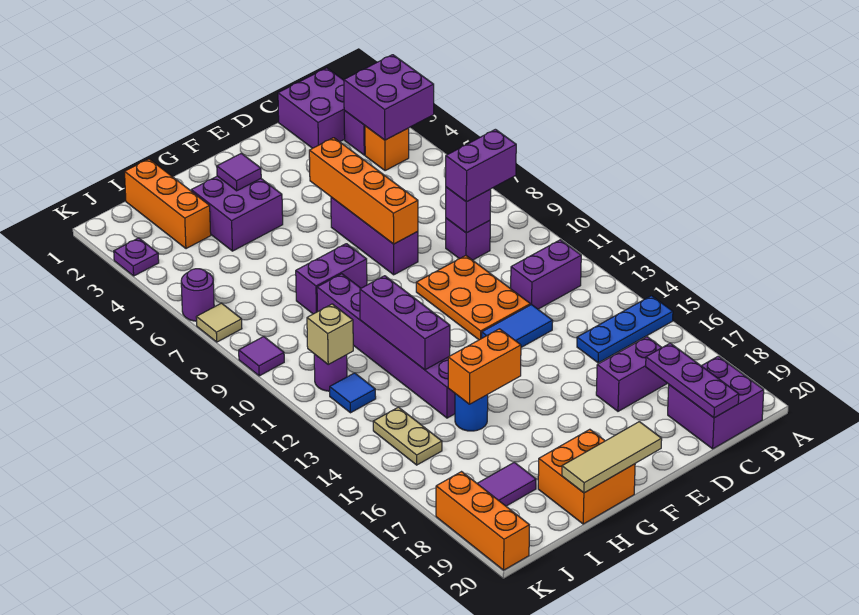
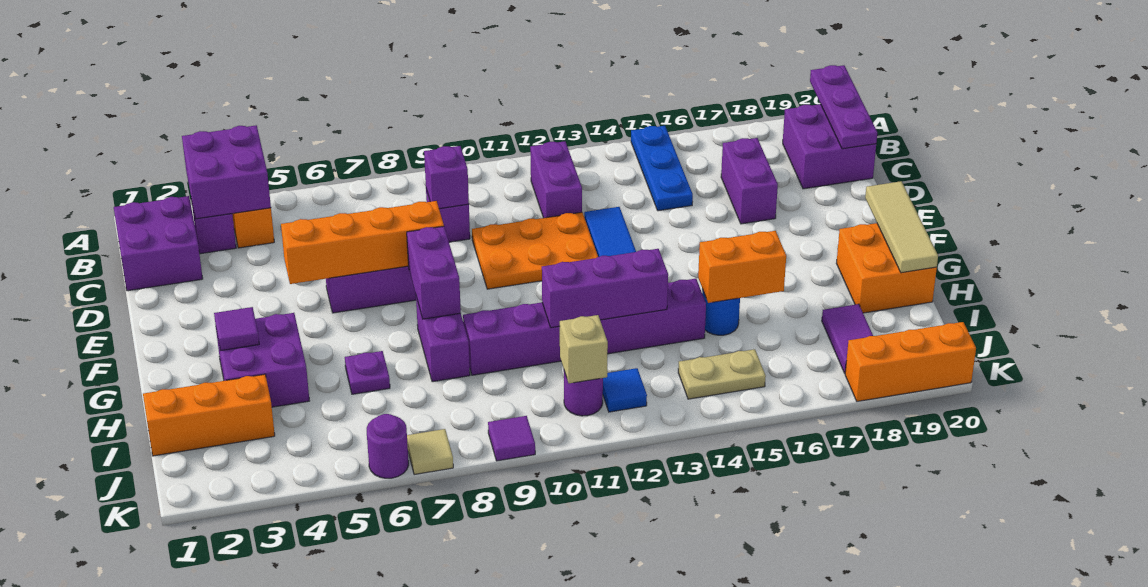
purple brick B9:C9 level 3 -> purple brick F8:G8 level 2
purple plate C18:C20 level 2 -> purple plate A20:C20 level 2
orange brick G15:H15 level 2 -> orange brick H15:H16 level 2
purple plate K3 level 1 -> purple plate H6 level 1

